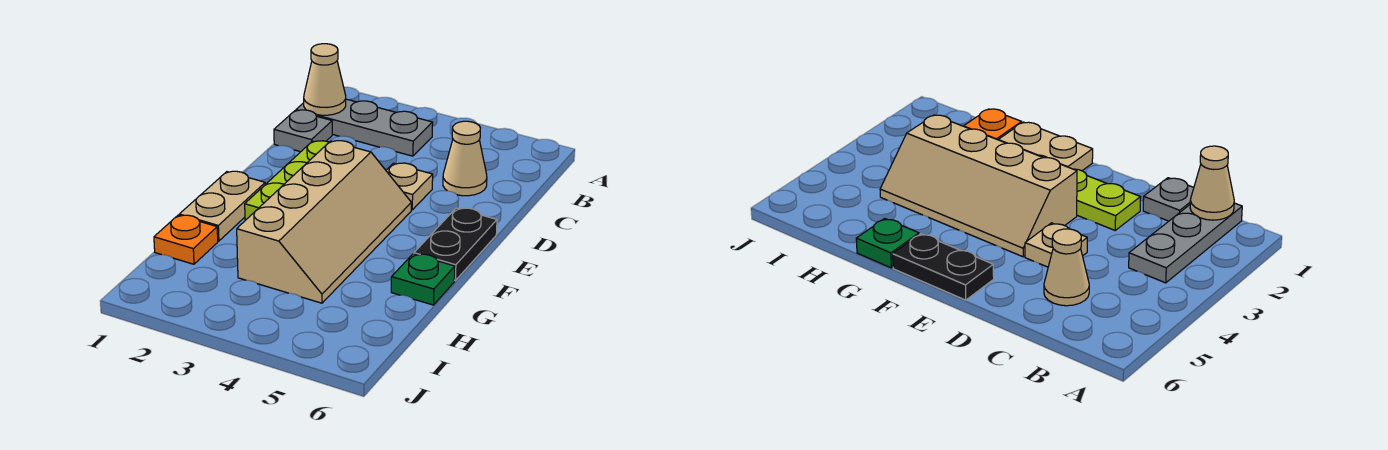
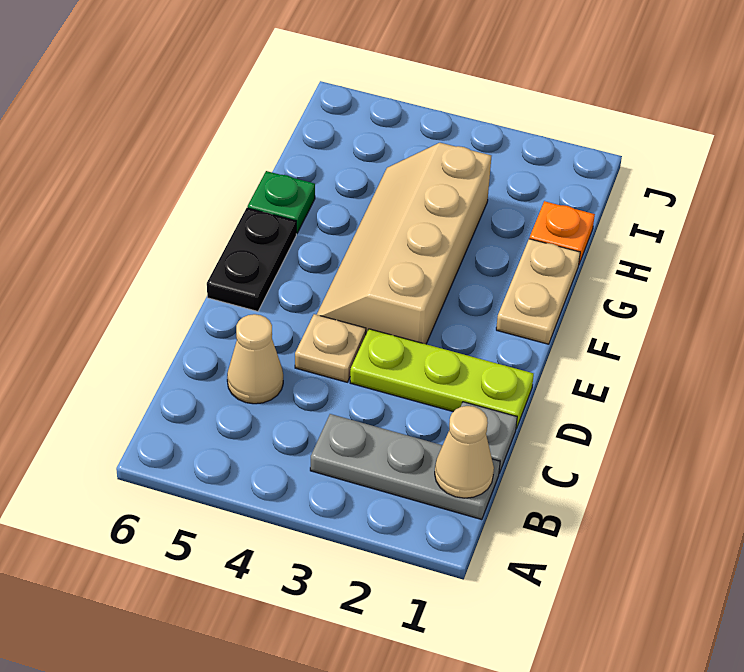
lime plate D2:F2 level 1 -> lime plate D1:D3 level 1

